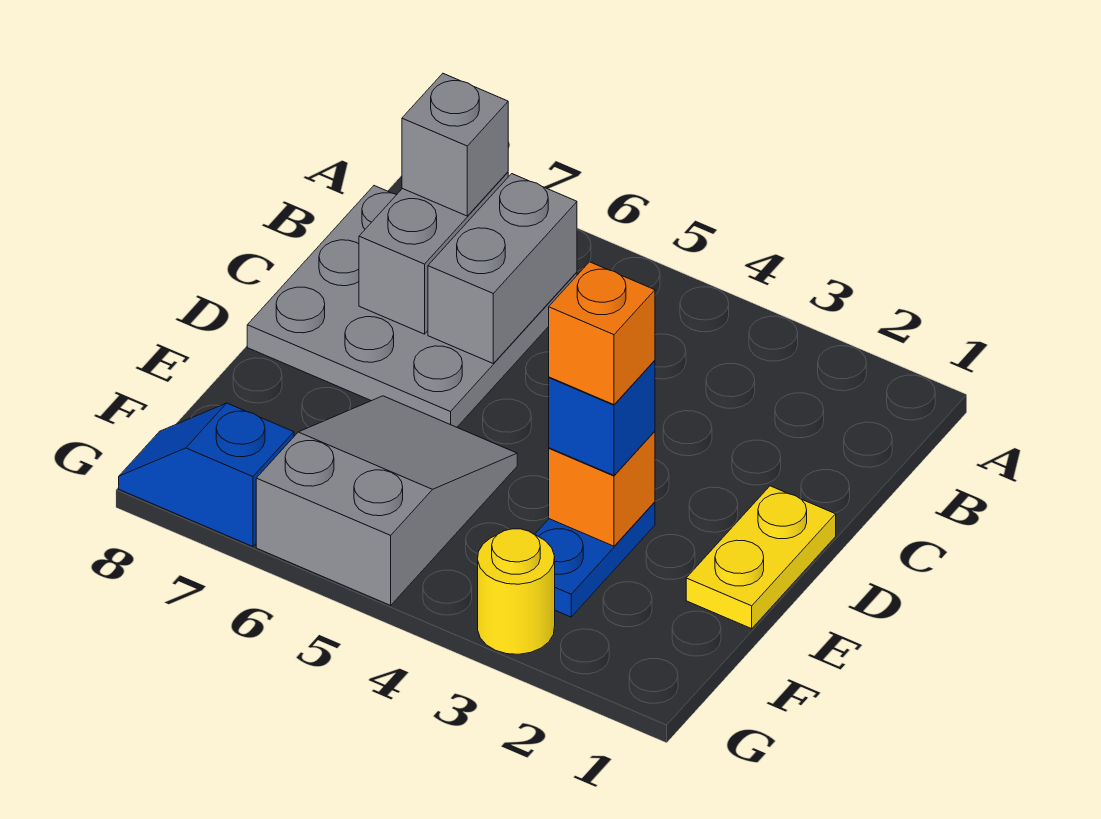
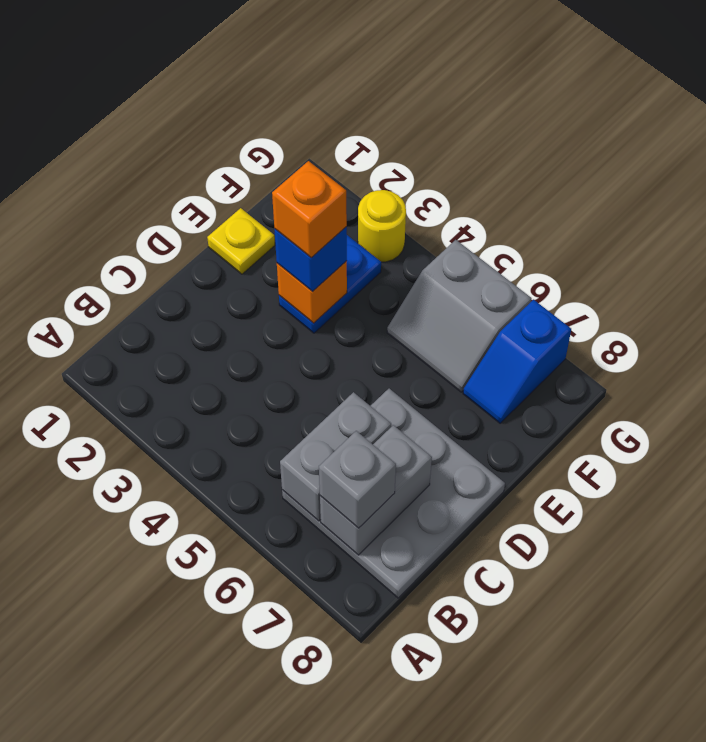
yellow plate D1:E1 level 1 -> yellow plate E1 level 1
grey slope E5:G6 level 1 top G -> grey slope F5:G6 level 1 top G
blue slope G7:G8 level 1 top 7 -> blue slope F7:G7 level 1 top G

